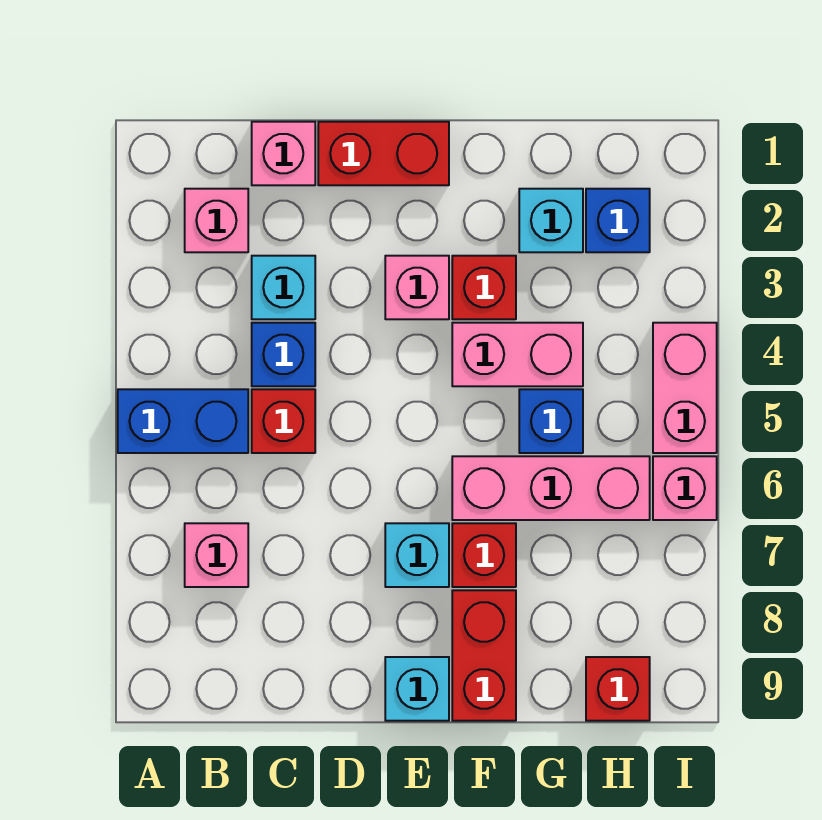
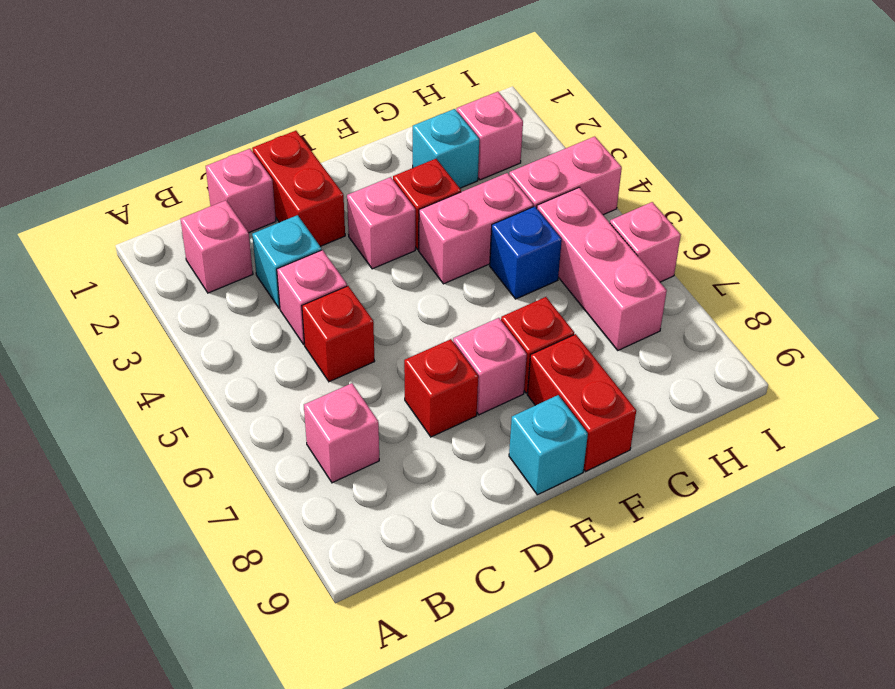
blue brick A5:B5 level 1 -> none
blue brick C4 level 1 -> pink brick C4 level 1
red brick D1:E1 level 1 -> red brick D1:D2 level 1
cyan brick E7 level 1 -> pink brick E7 level 1
pink brick F6:H6 level 1 -> pink brick H5:H7 level 1
blue brick H2 level 1 -> pink brick H2 level 1
red brick H9 level 1 -> red brick D7 level 1
pink brick I4:I5 level 1 -> pink brick H4:I4 level 1

